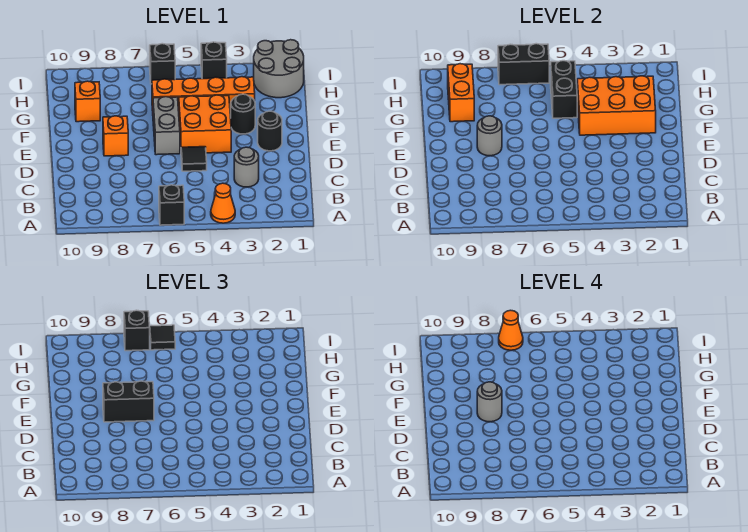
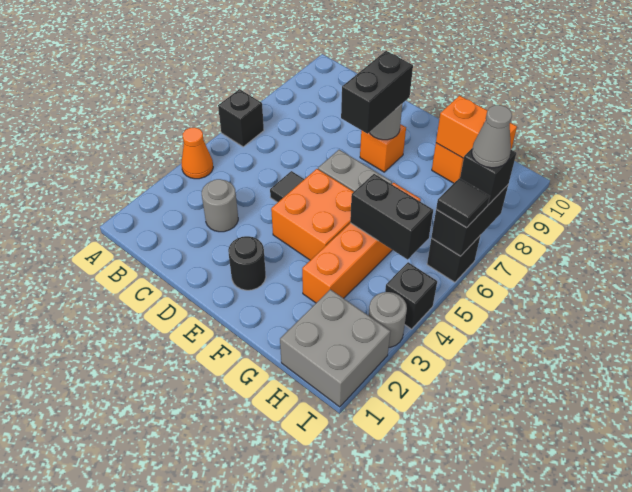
grey round brick E8 level 4 -> grey round brick I3 level 1
orange brick F2:G4 level 2 -> none
black round brick F3 level 1 -> none
grey round brick H1:I2 level 1 -> grey brick H1:I2 level 1
orange cone I7 level 4 -> grey cone I7 level 4

